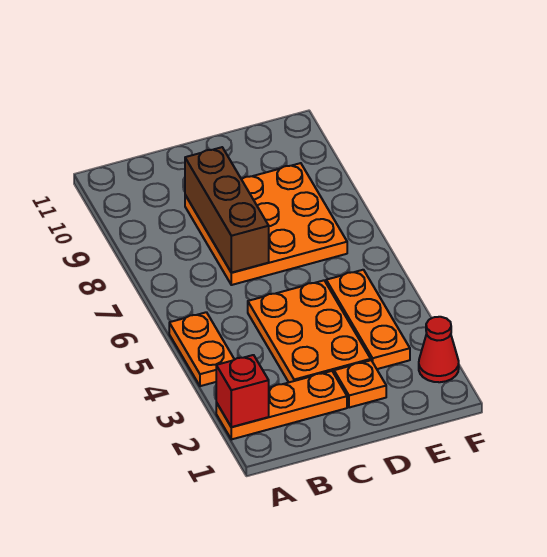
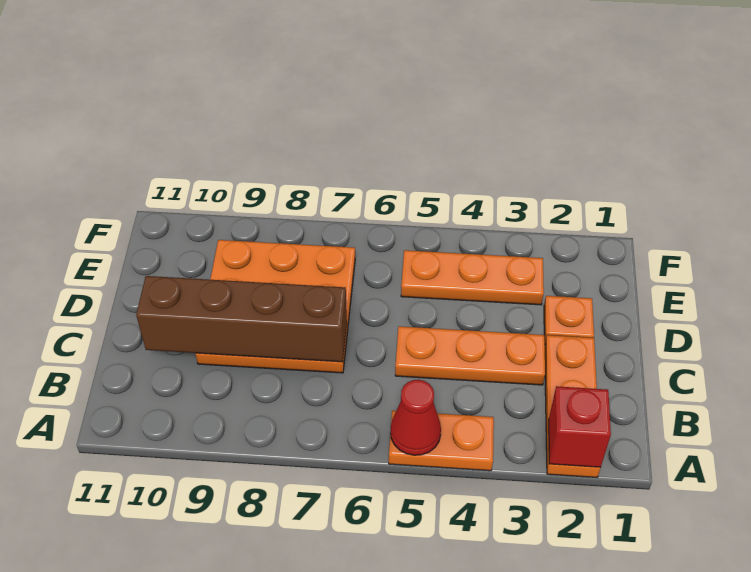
orange plate C3:D5 level 1 -> orange plate C3:C5 level 1
brown brick C7:C9 level 2 -> brown brick C7:C10 level 2
red cone F2 level 1 -> red cone A5 level 2

